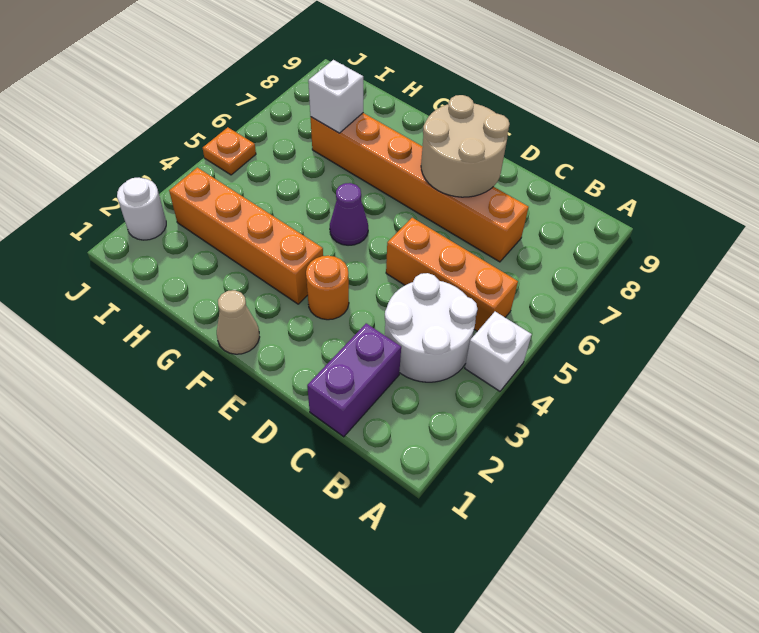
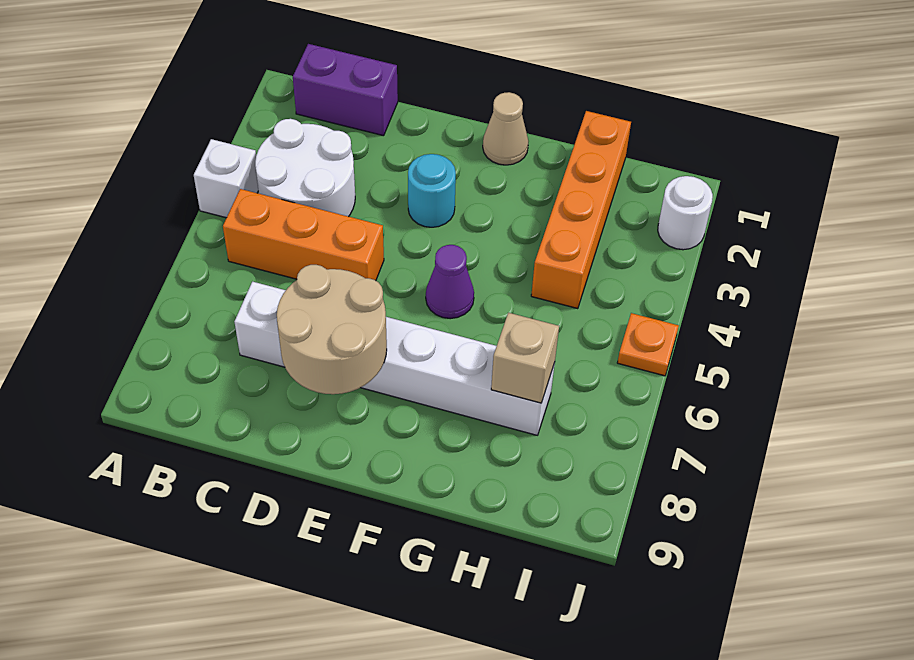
purple brick C1:C2 level 1 -> purple brick B1:C1 level 1
orange brick C7:H7 level 1 -> white brick C7:H7 level 1
orange round brick E3 level 1 -> cyan round brick E3 level 1
orange brick F3:I3 level 1 -> orange brick H1:H4 level 1
white brick H7 level 2 -> tan brick H7 level 2

